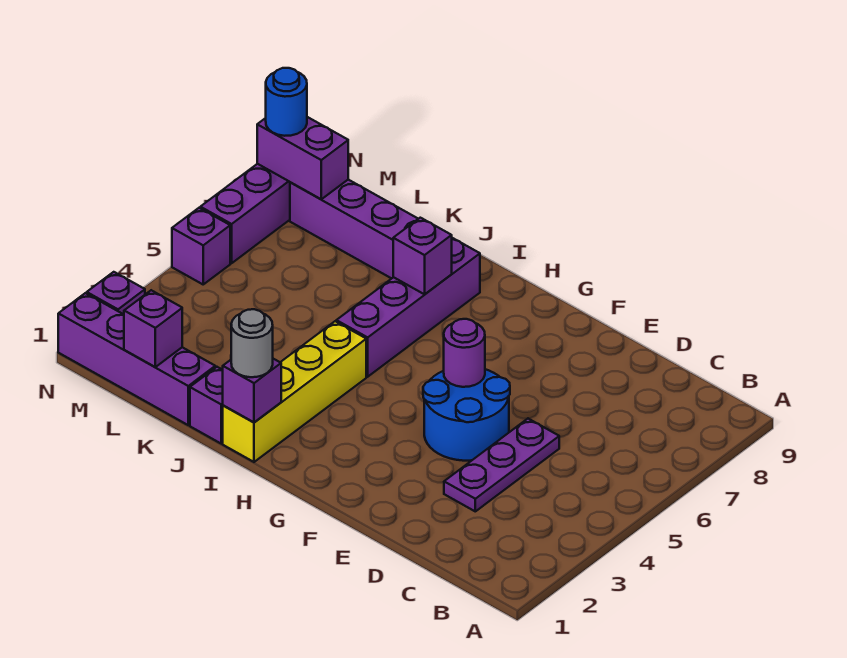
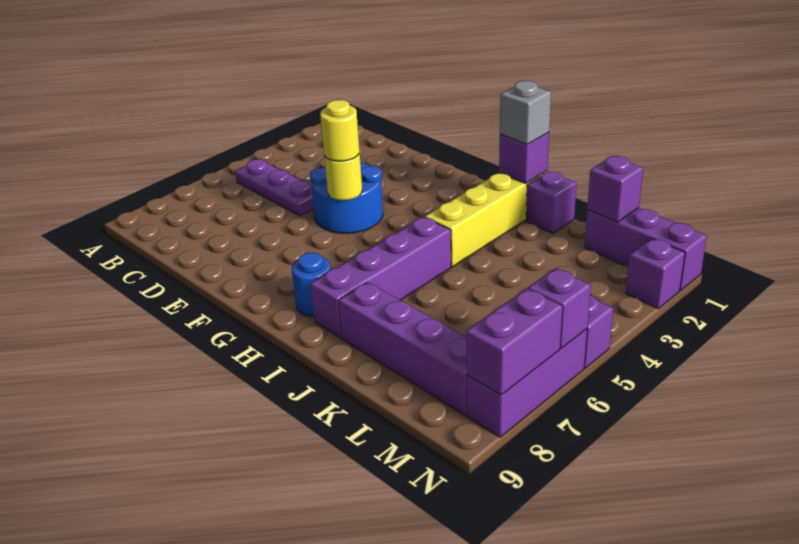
purple plate D3:D5 level 1 -> purple plate B5:D5 level 1
purple round brick F5 level 2 -> yellow round brick F5 level 2
none -> yellow round brick F5 level 3
grey round brick I1 level 3 -> grey brick I1 level 3
purple brick I7 level 2 -> purple brick N6 level 2
purple brick K1:N1 level 1 -> purple brick L1:N1 level 1
purple brick M8:N8 level 2 -> purple brick N7:N8 level 2
blue round brick N8 level 3 -> blue round brick H8 level 1

